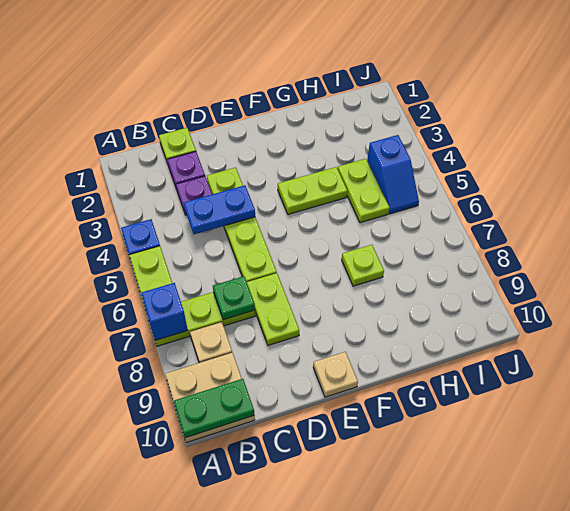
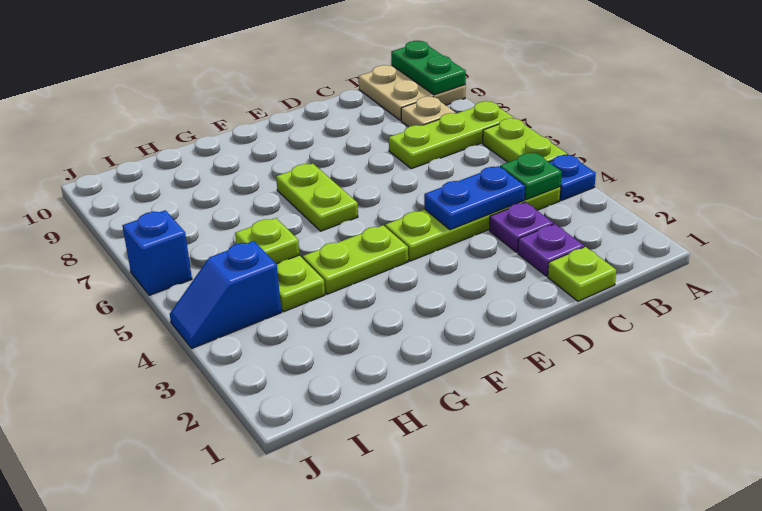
blue brick A7 level 2 -> blue brick J6 level 1
green plate A10:B10 level 2 -> green plate A9:A10 level 2
green plate C7 level 2 -> green plate B4 level 2
lime plate D3:D6 level 1 -> lime plate B4:E4 level 1
lime plate D7:D8 level 1 -> lime plate F6:F7 level 1
tan plate E10 level 1 -> none
lime plate G7 level 1 -> lime plate H5 level 2
blue slope I4:I5 level 1 top 4 -> blue slope I4:J4 level 1 top I

